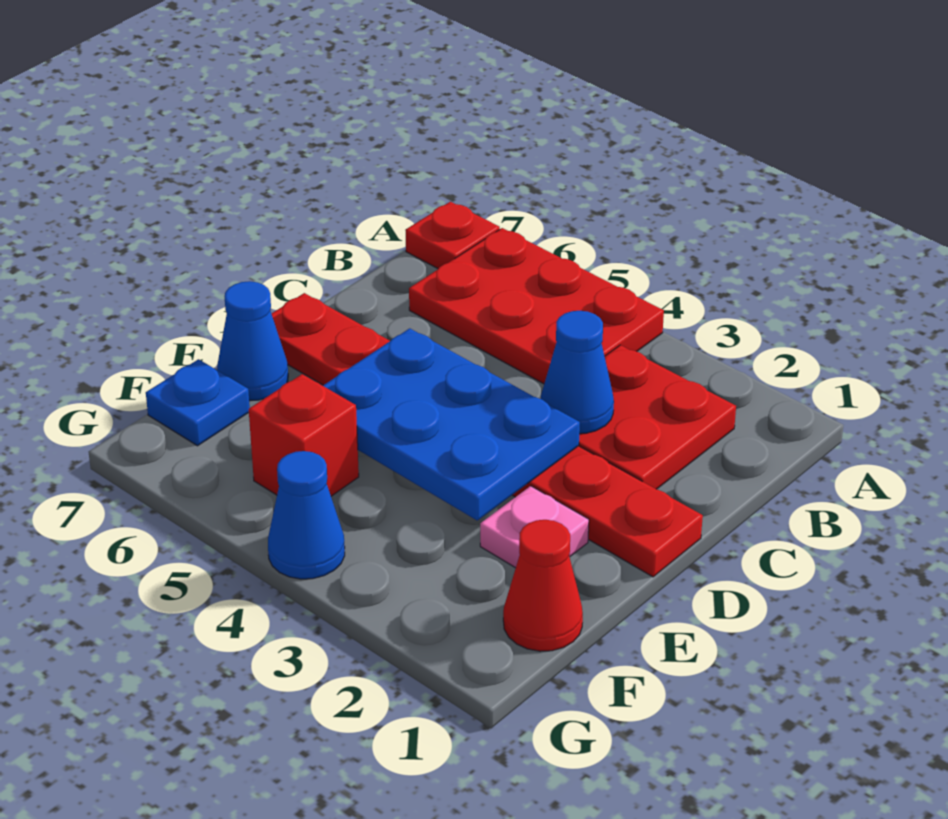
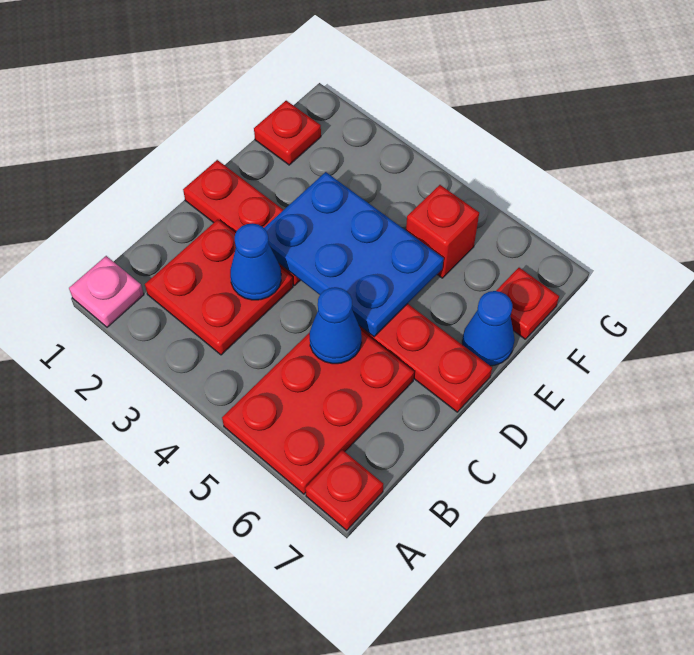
red plate A4:B6 level 1 -> red plate A5:C6 level 1
pink plate E2 level 1 -> pink plate A1 level 1
red cone F1 level 1 -> red plate F1 level 1
blue plate F7 level 1 -> red plate F7 level 1
blue cone G4 level 1 -> blue cone C5 level 2

